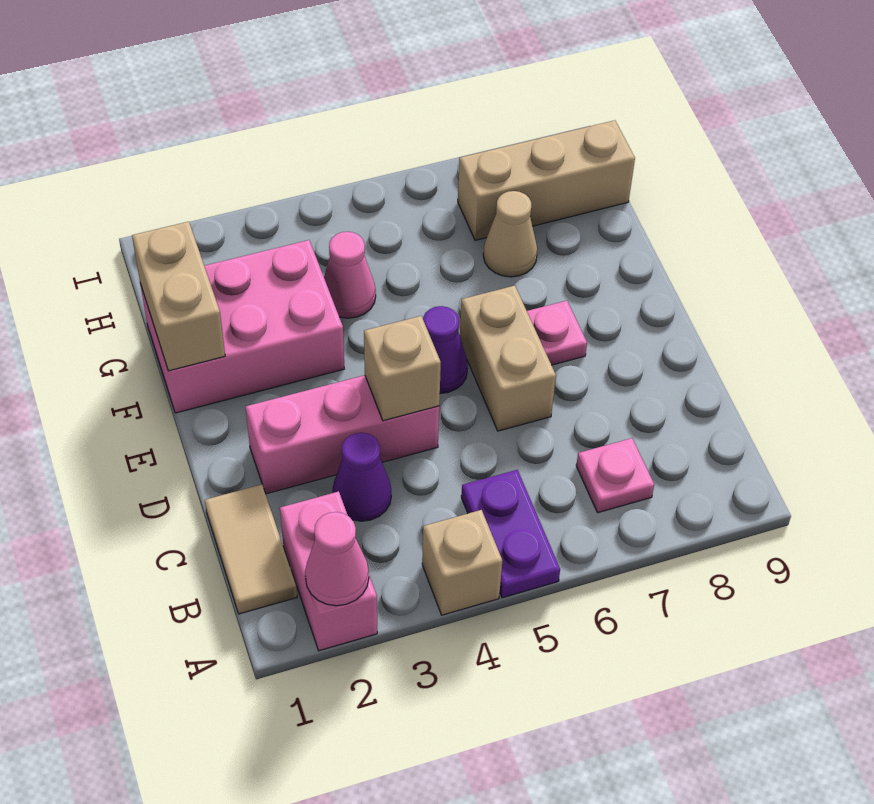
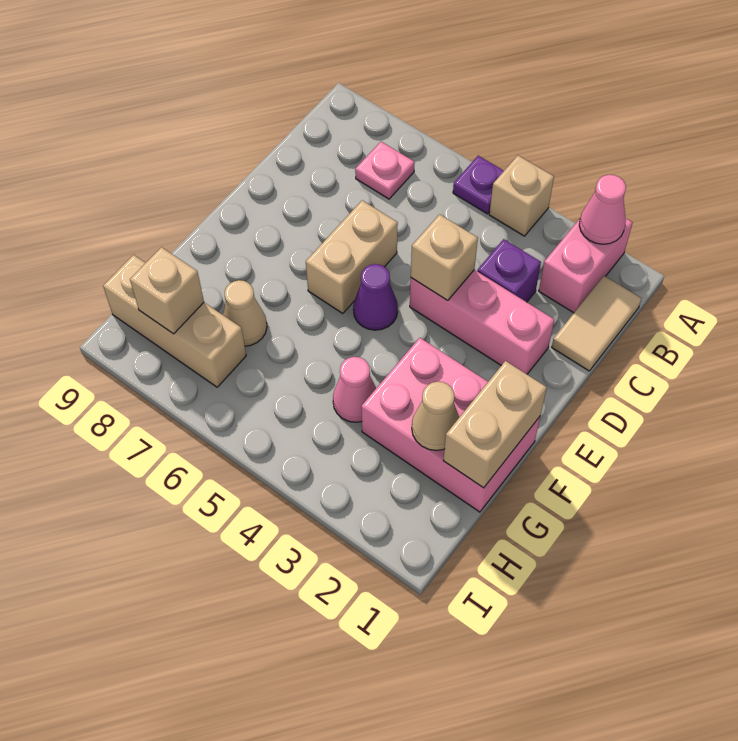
purple plate A5:B5 level 1 -> purple plate A5 level 1
purple cone C3 level 1 -> purple brick C3 level 1
pink plate E7 level 1 -> none
none -> tan cone G2 level 2
none -> tan brick H8 level 2

